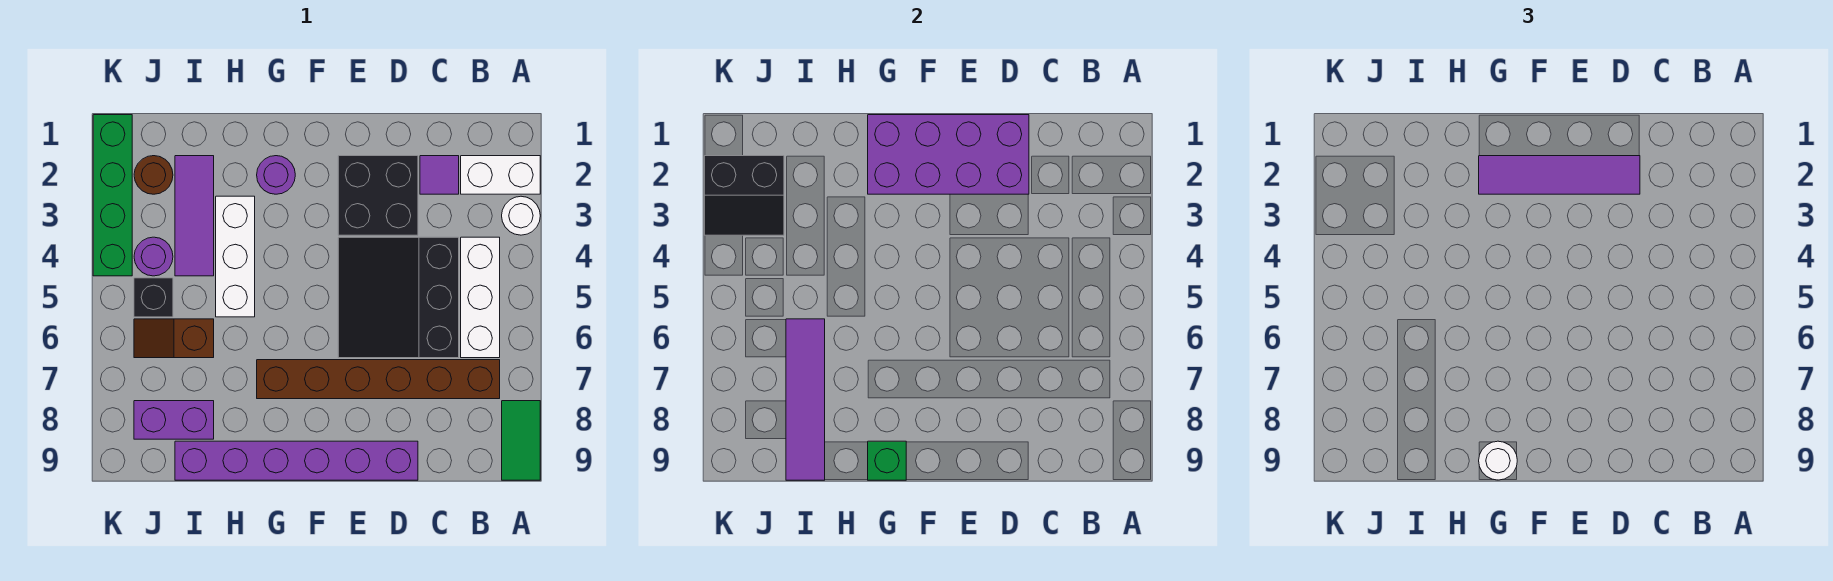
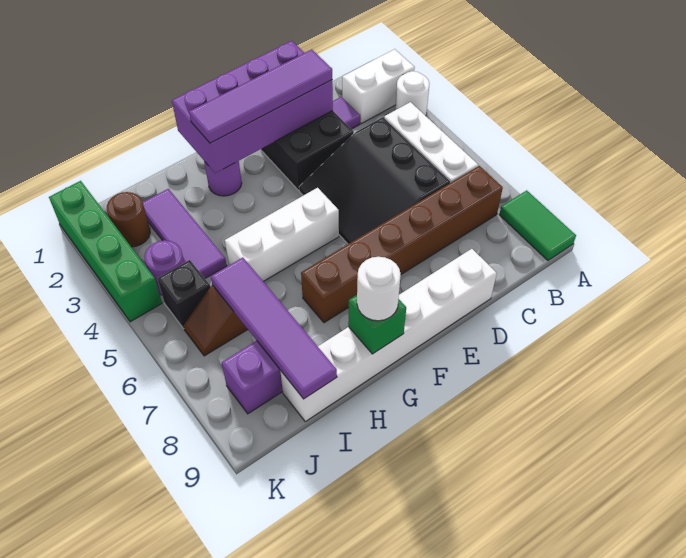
purple brick D9:I9 level 1 -> white brick D9:I9 level 1
white brick H3:H5 level 1 -> white brick F5:H5 level 1
black slope J2:K3 level 2 top 2 -> none

